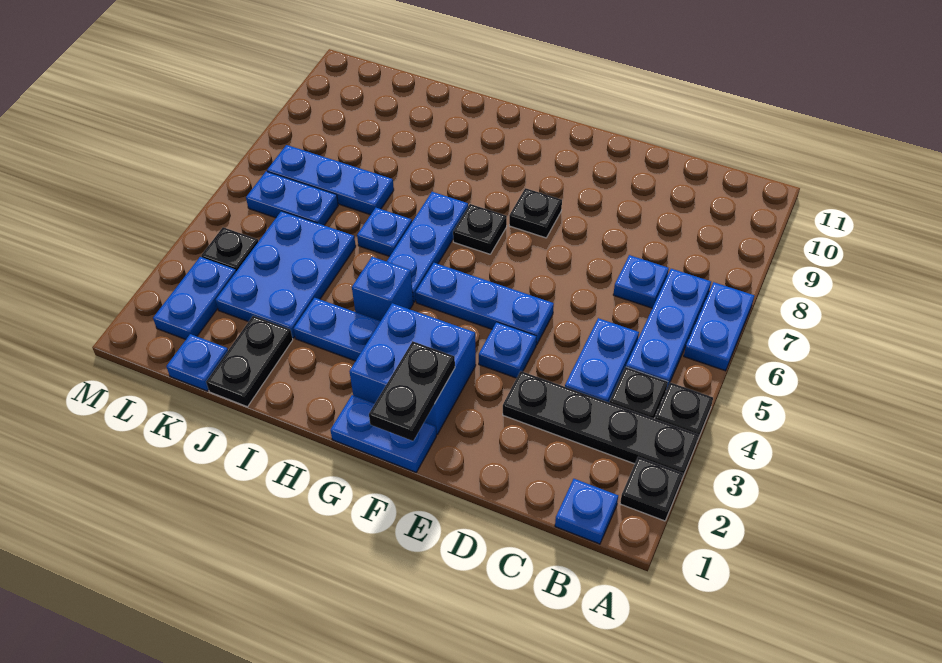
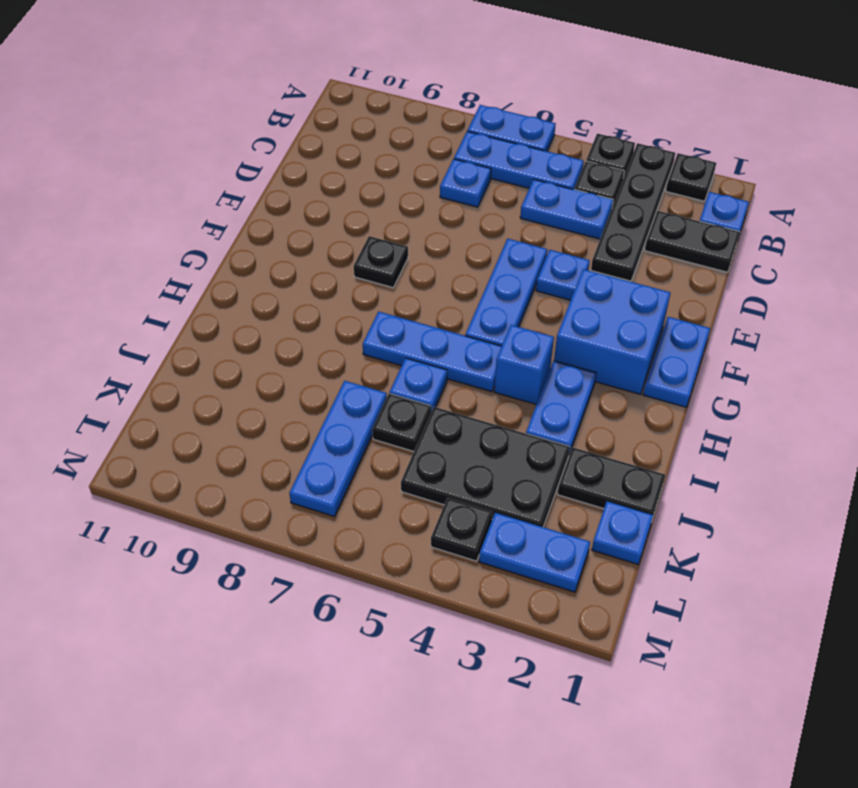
black plate F1:F2 level 2 -> black plate C1:C2 level 1
black plate G7 level 1 -> black plate J6 level 1
blue plate J3:K5 level 1 -> black plate J3:K5 level 1
blue plate K6:L6 level 1 -> none

